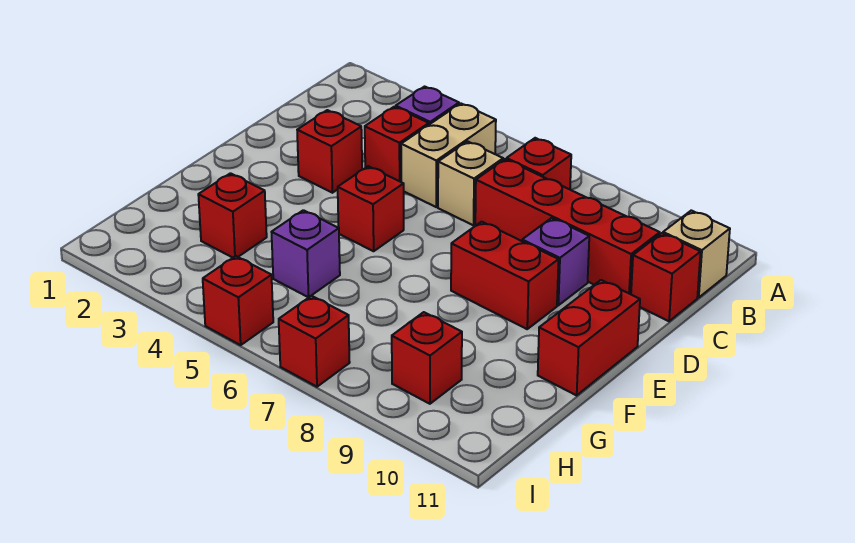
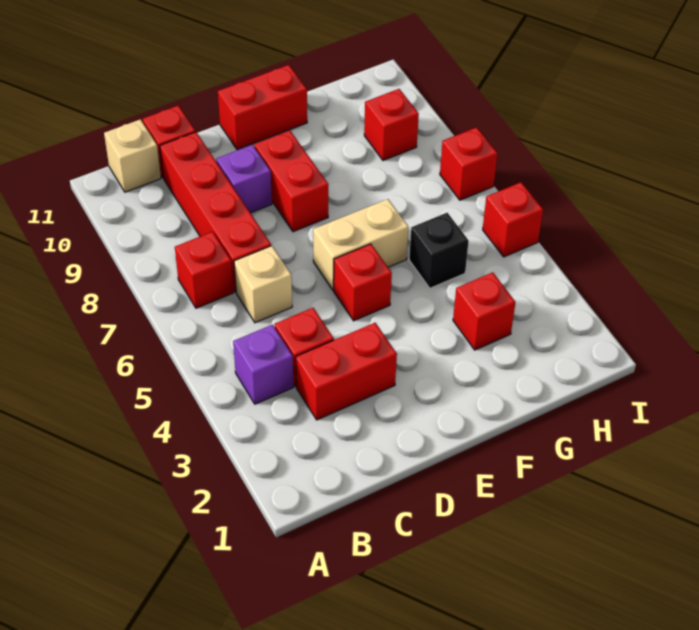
tan brick B5:C5 level 1 -> tan brick E6:F6 level 1
red brick D3 level 1 -> red brick C3:D3 level 1
purple brick G5 level 1 -> black brick G5 level 1

